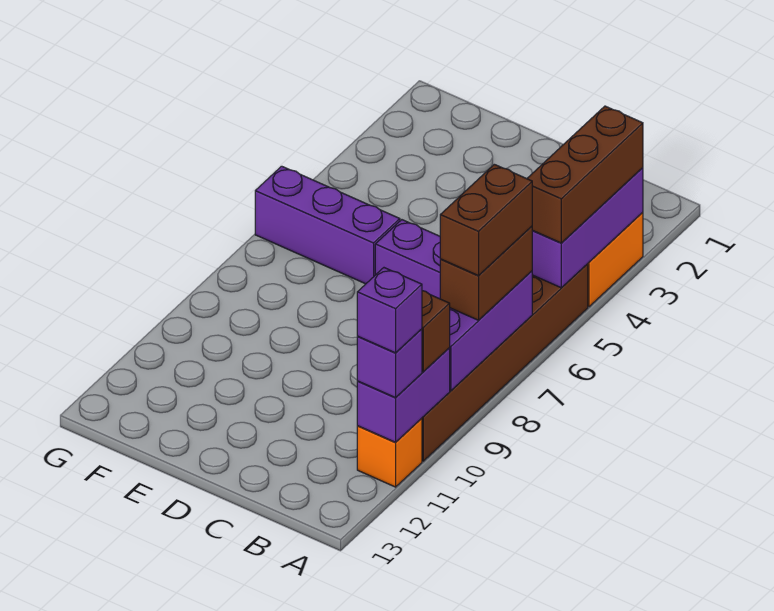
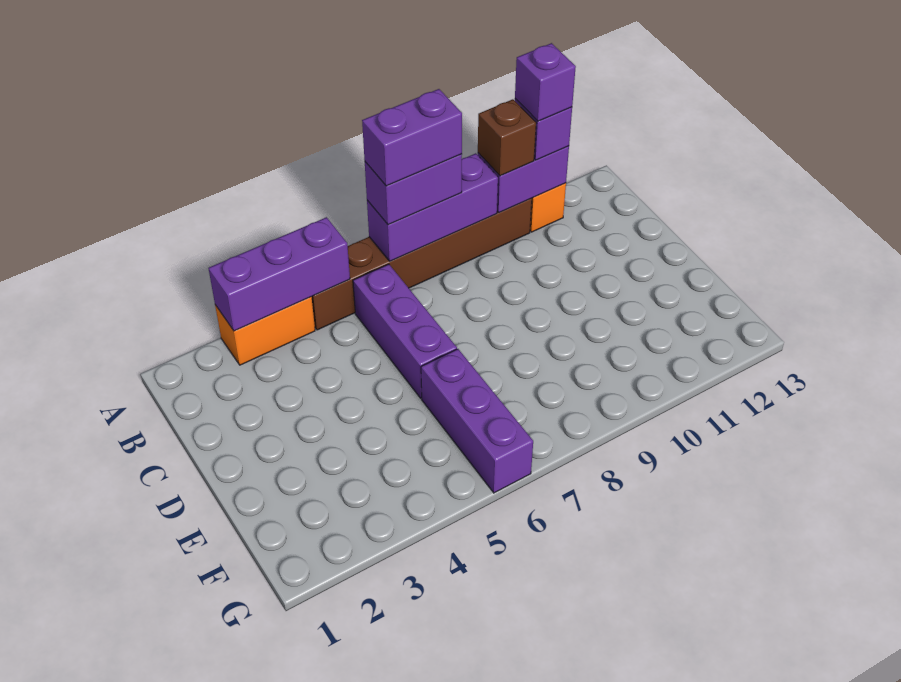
brown brick A3:A5 level 3 -> none
brown brick A7:A8 level 3 -> purple brick A7:A8 level 3
brown brick A7:A8 level 4 -> purple brick A7:A8 level 4

